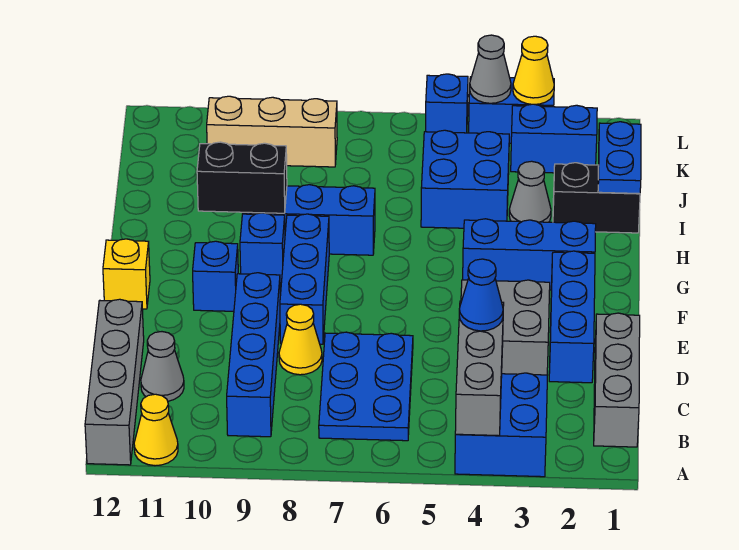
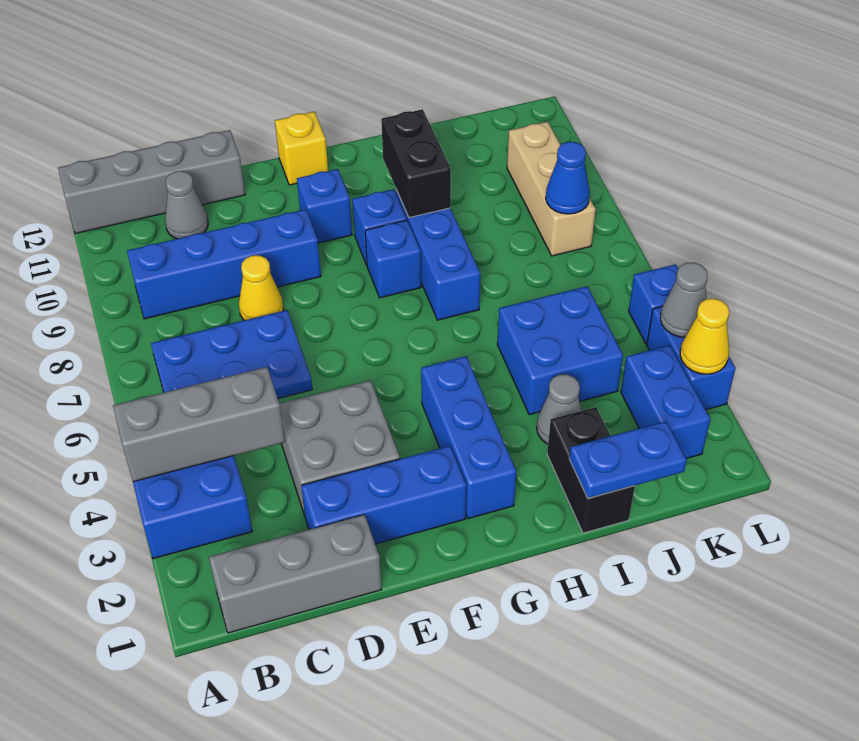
yellow cone A11 level 1 -> none
blue cone C4 level 3 -> blue cone K8 level 2
blue brick E8:G8 level 1 -> blue brick G8 level 1

